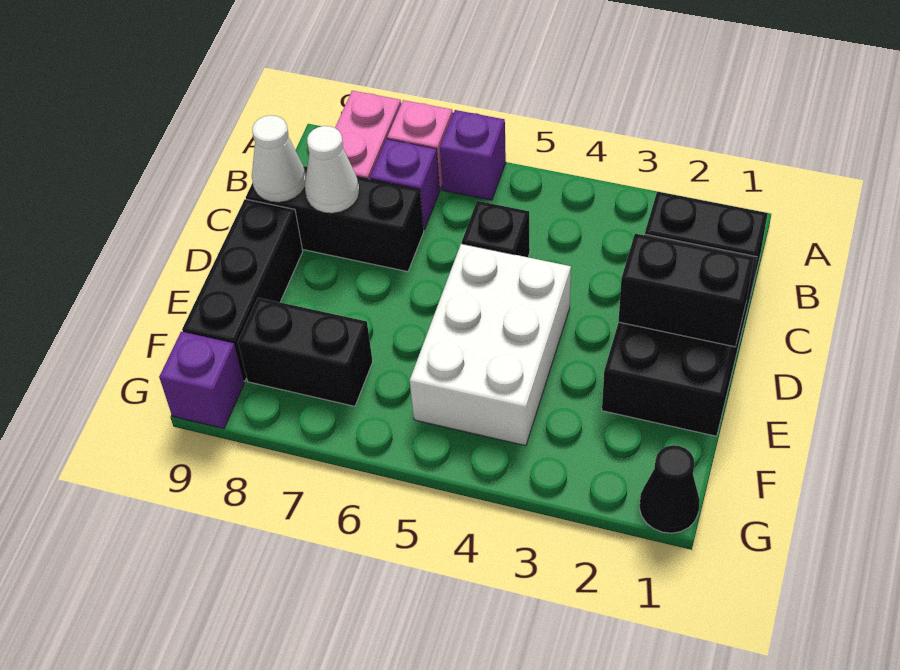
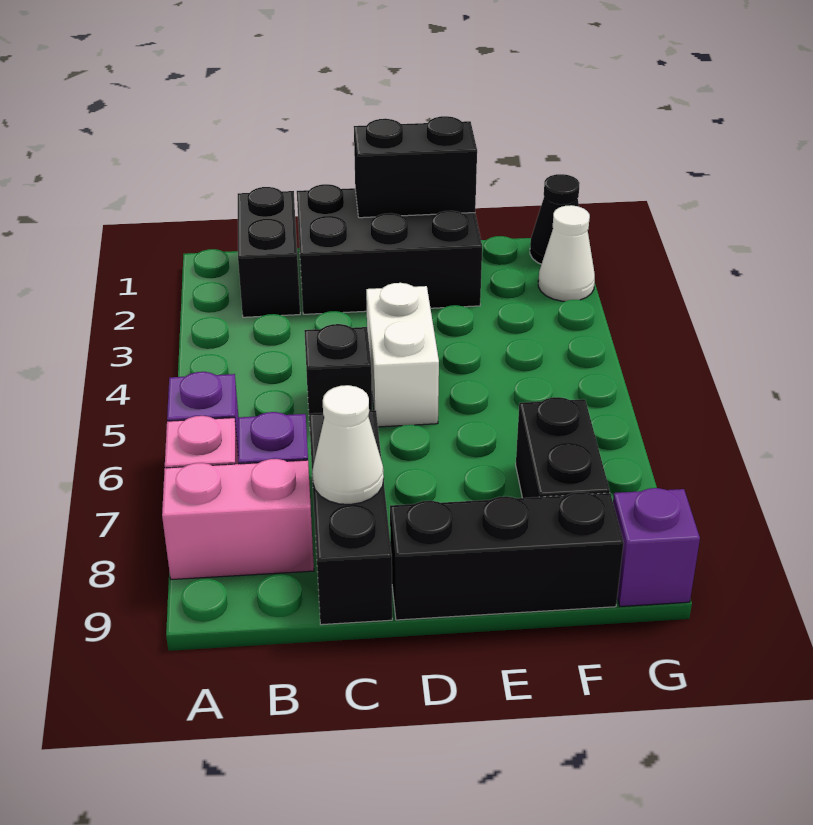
white cone C9 level 2 -> white cone G2 level 1
black brick D1:D2 level 2 -> black brick D1:E1 level 2
white brick D4:F5 level 1 -> white brick D4:D5 level 1

